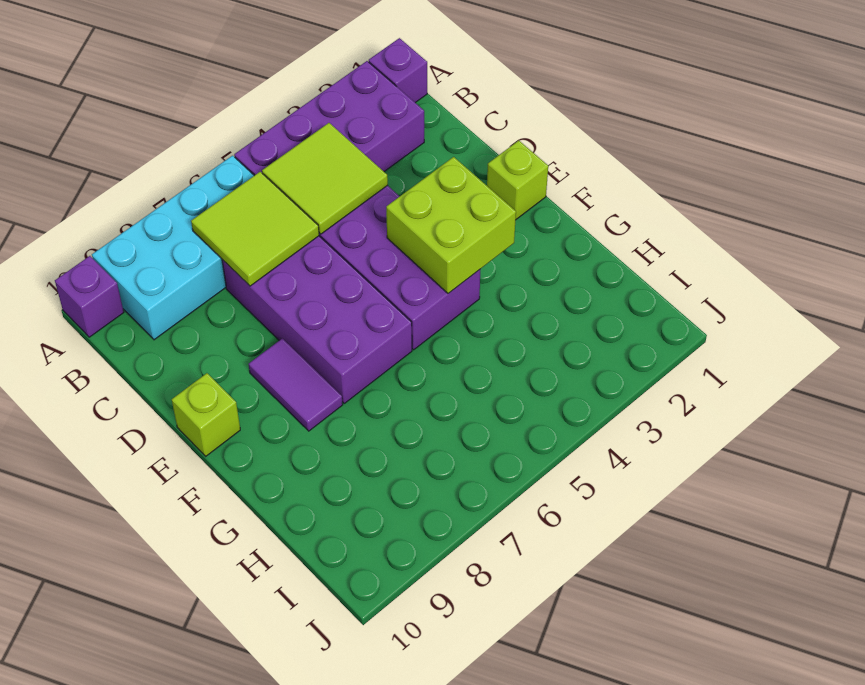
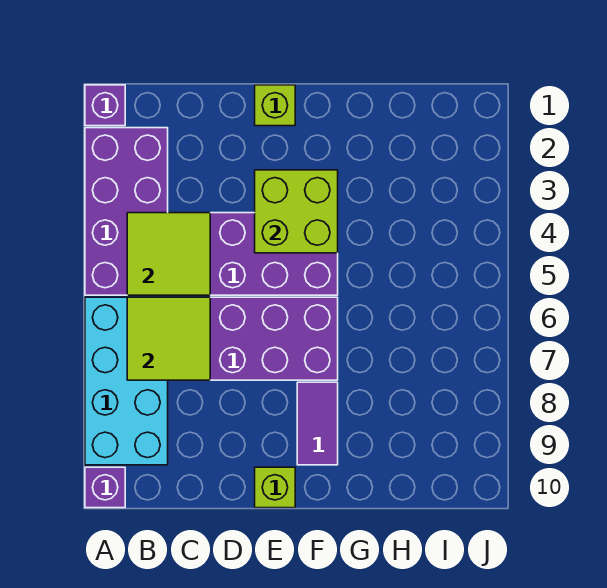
purple tile E8:F8 level 1 -> purple tile F8:F9 level 1

